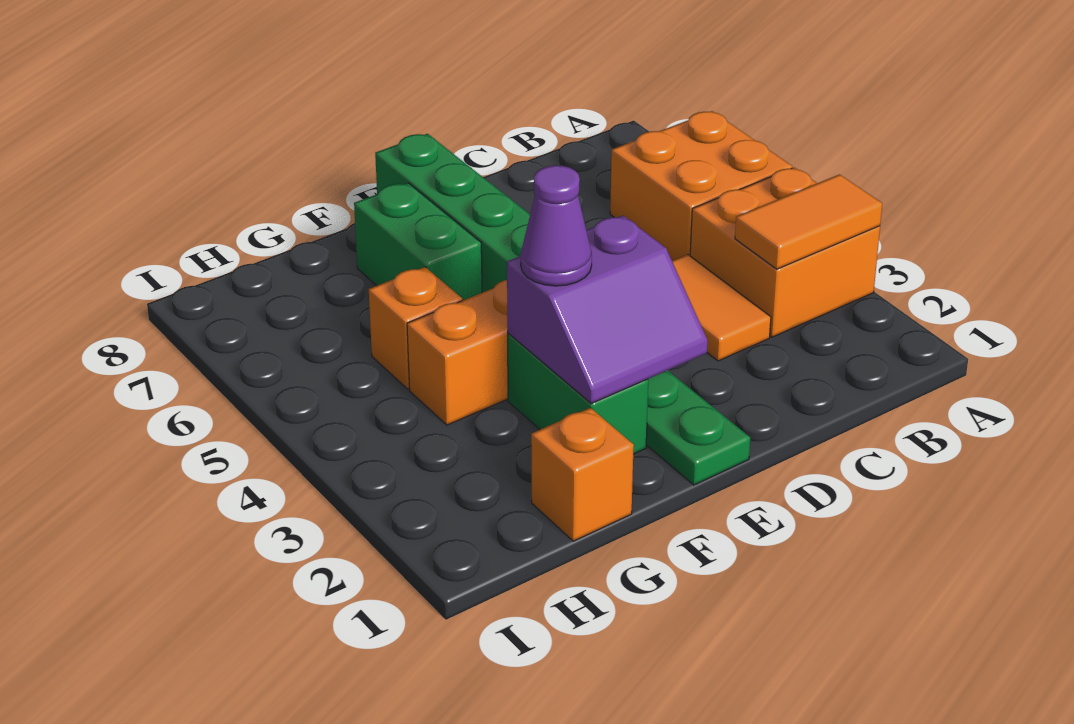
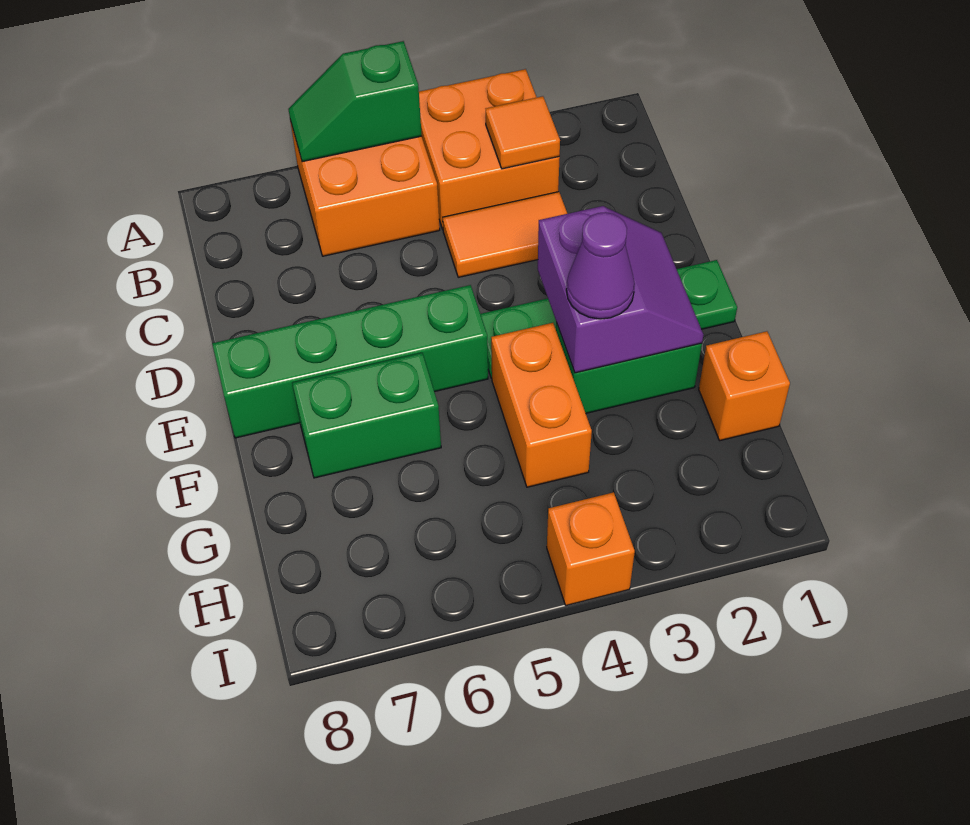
orange tile A3:B3 level 2 -> orange tile B3 level 2
none -> green slope A5:A6 level 2 top 5
orange brick G5 level 1 -> orange brick I4 level 1

